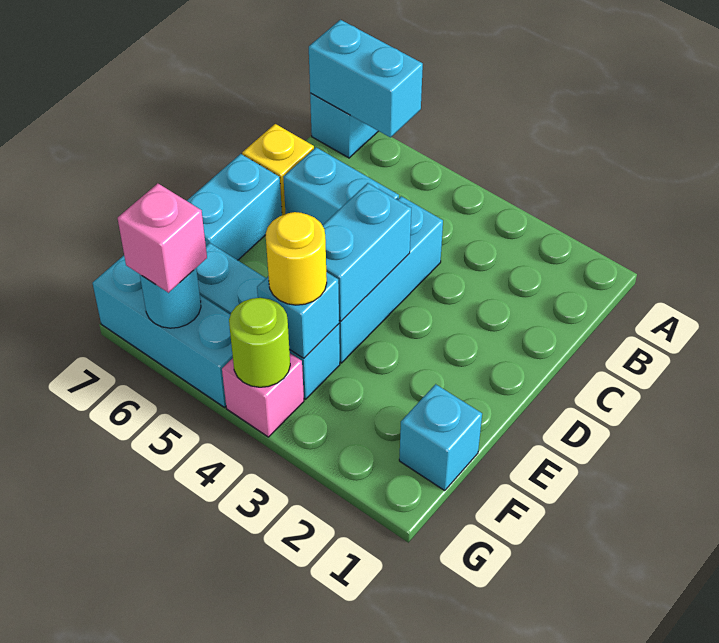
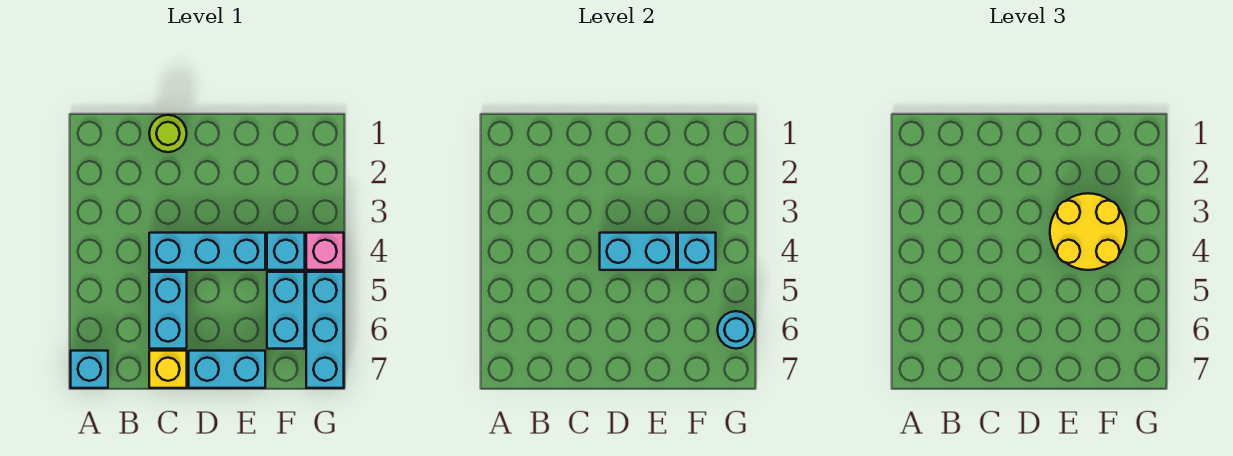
cyan brick A6:A7 level 2 -> none
cyan brick F1 level 1 -> none
yellow round brick F4 level 3 -> yellow round brick E3:F4 level 3
lime round brick G4 level 2 -> lime round brick C1 level 1
pink brick G6 level 3 -> none

